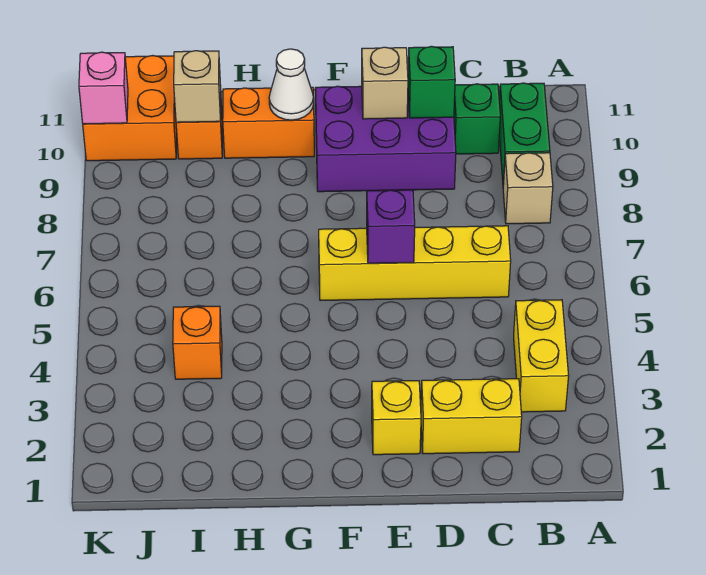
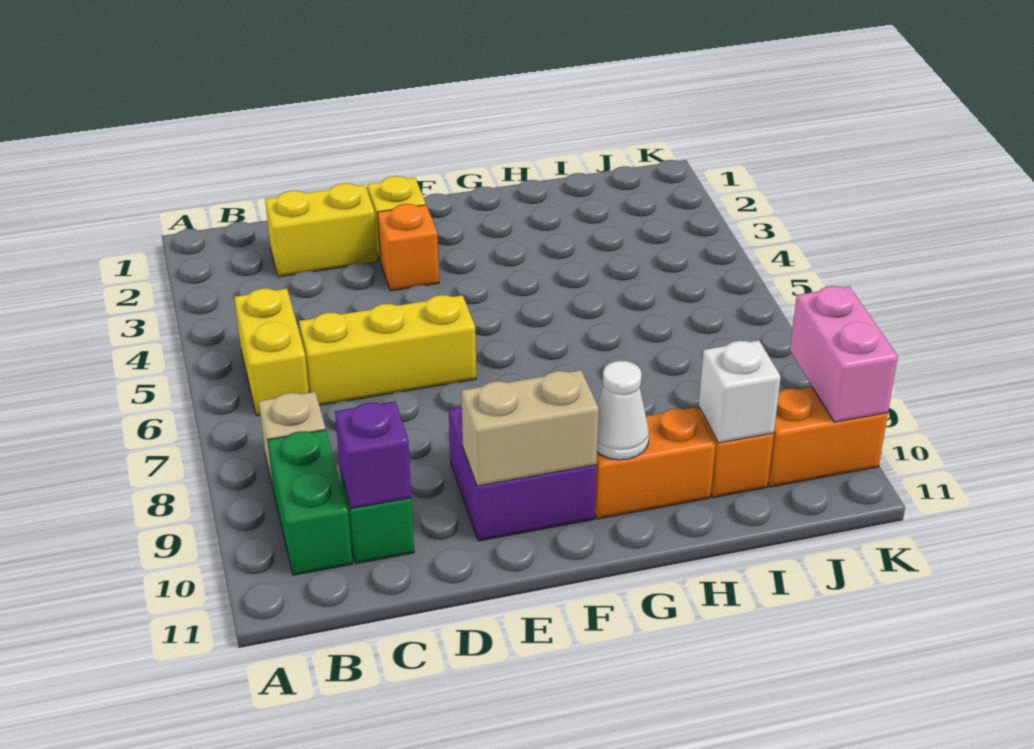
yellow brick B3:B4 level 1 -> yellow brick B5:B6 level 1
yellow brick C6:F6 level 1 -> yellow brick C6:E6 level 1
purple brick D9:F10 level 1 -> purple brick E9:F10 level 1
green brick D10 level 2 -> none
purple brick E6 level 2 -> purple brick C10 level 2
tan brick E10 level 2 -> tan brick E10:F10 level 2
orange brick I4 level 1 -> orange brick E3 level 1
tan brick I10 level 2 -> white brick I10 level 2
orange brick J10:K11 level 1 -> orange brick J10:K10 level 1
pink brick K10 level 2 -> pink brick K9:K10 level 2

